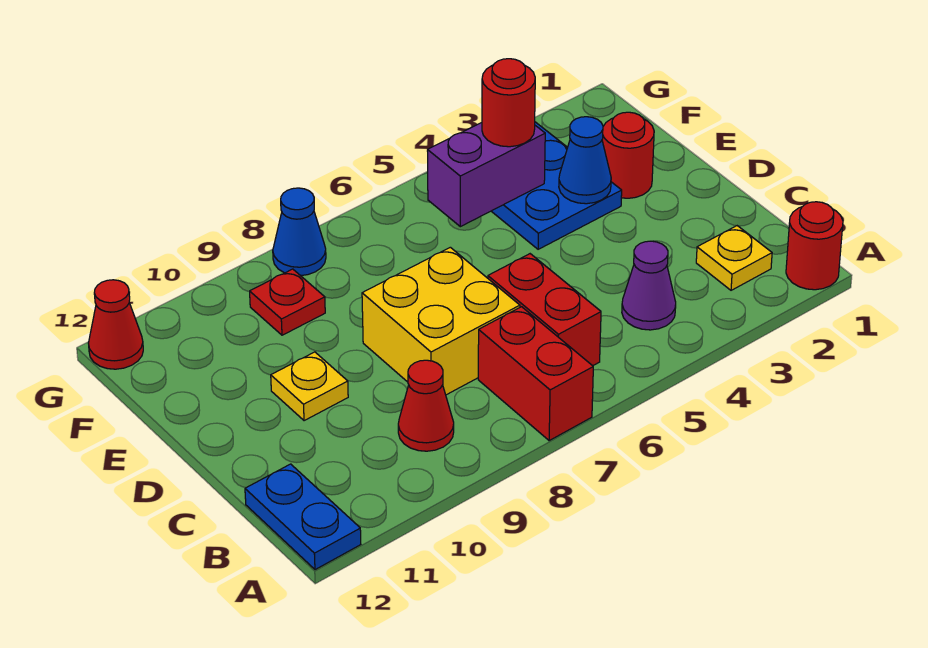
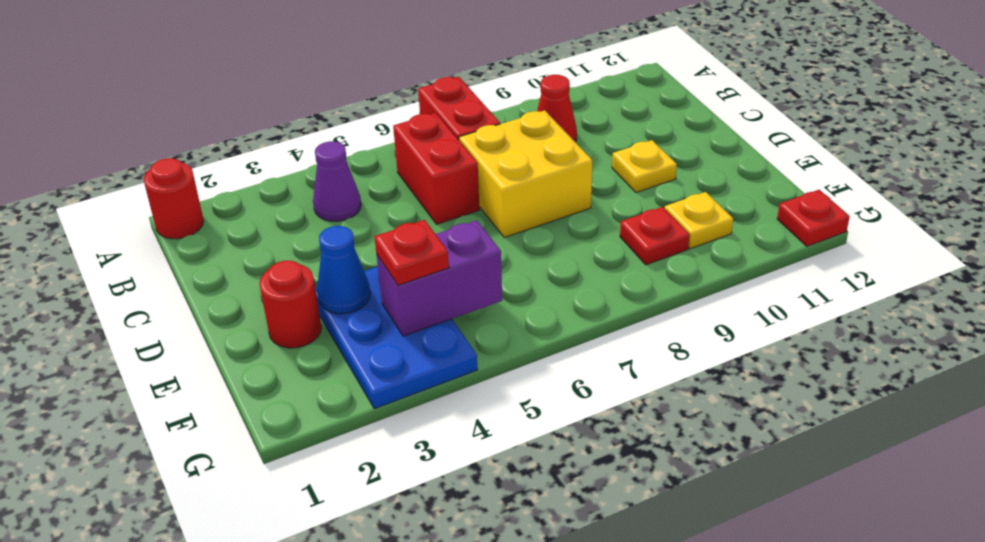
blue plate A12:B12 level 1 -> none
yellow plate B2 level 1 -> yellow plate F10 level 1
red round brick F4 level 3 -> red plate F4 level 3
blue cone G8 level 1 -> none
red cone G12 level 1 -> red plate G12 level 1

